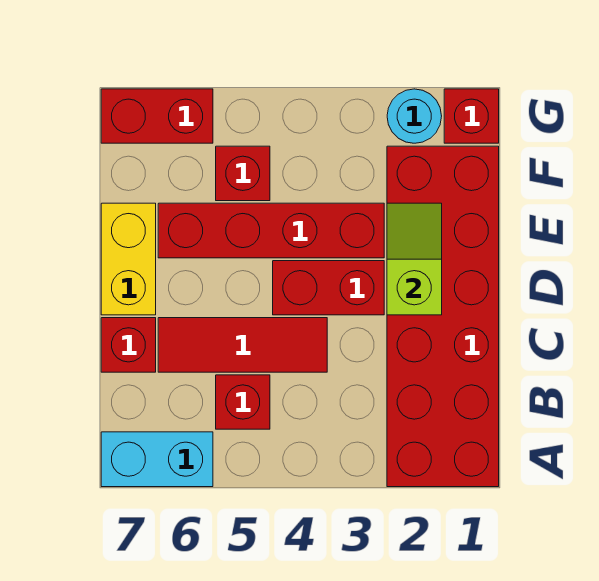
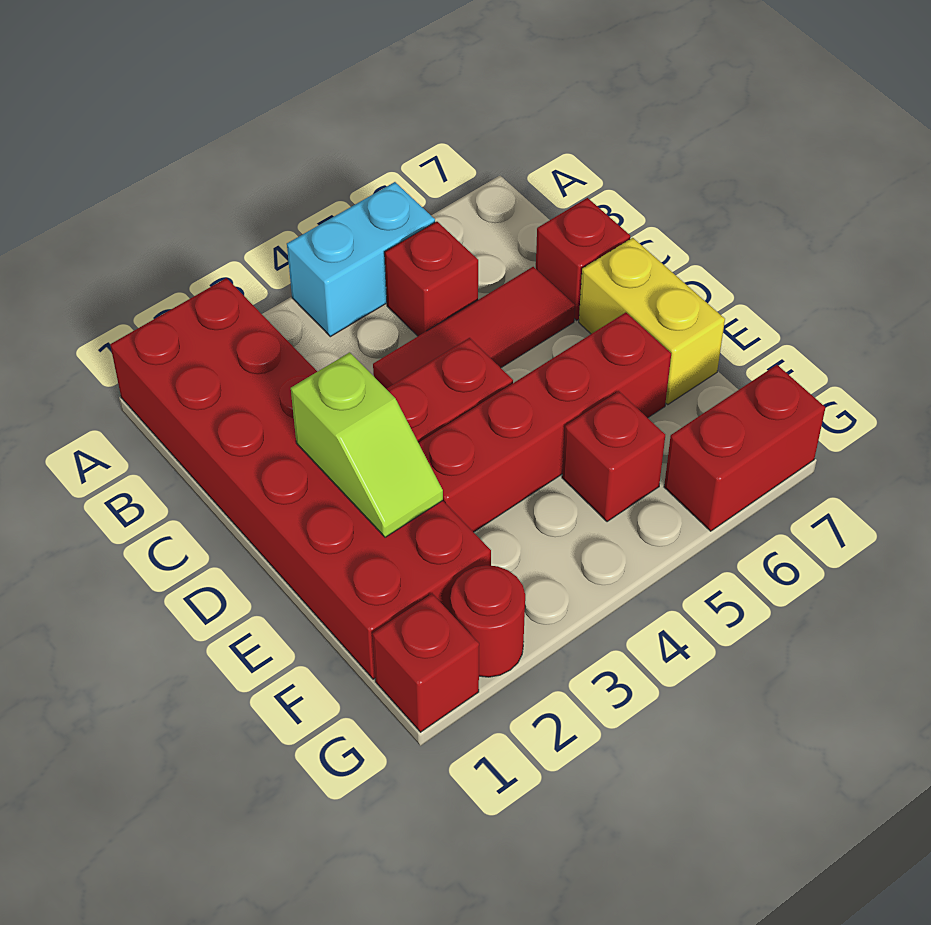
cyan brick A6:A7 level 1 -> cyan brick A4:A5 level 1
cyan round brick G2 level 1 -> red round brick G2 level 1

